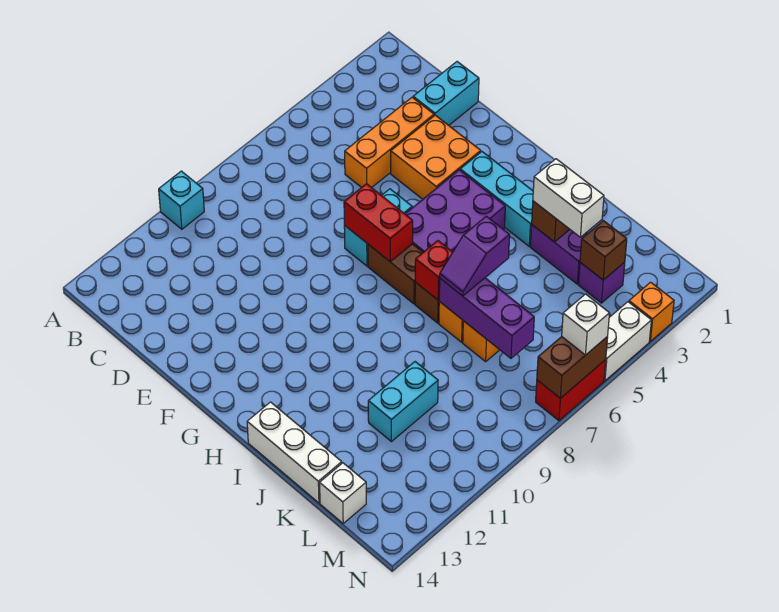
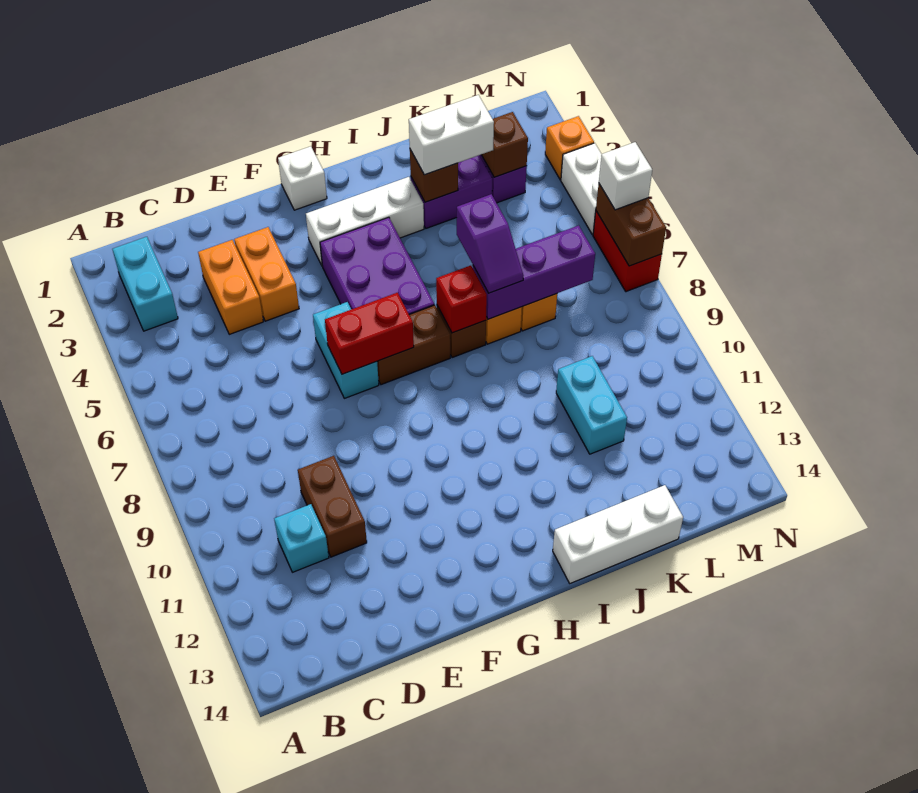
cyan brick A10 level 1 -> cyan brick C11 level 1
cyan brick D1:D2 level 1 -> cyan brick B2:B3 level 1
orange brick D3:D5 level 1 -> orange brick D3:D4 level 1
none -> brown brick D10:D11 level 1
orange brick E3:F4 level 1 -> orange brick E3:E4 level 1
cyan brick G3:I3 level 1 -> white brick G3:I3 level 1
white brick L14 level 1 -> white brick G1 level 1

